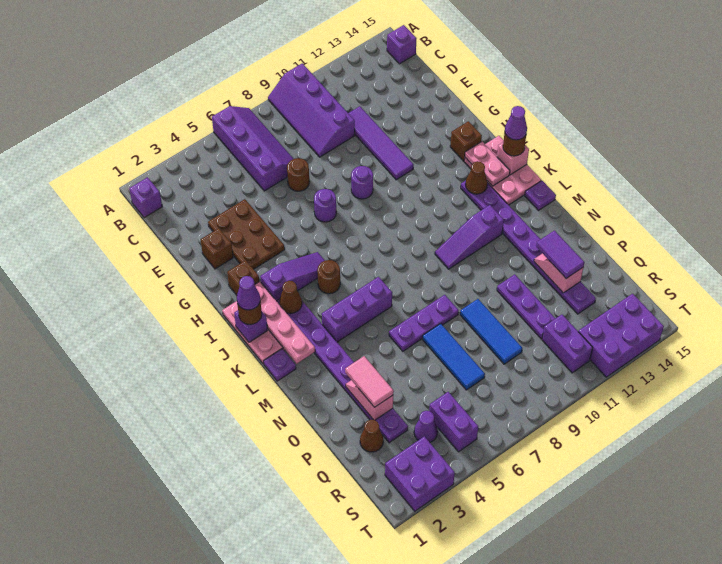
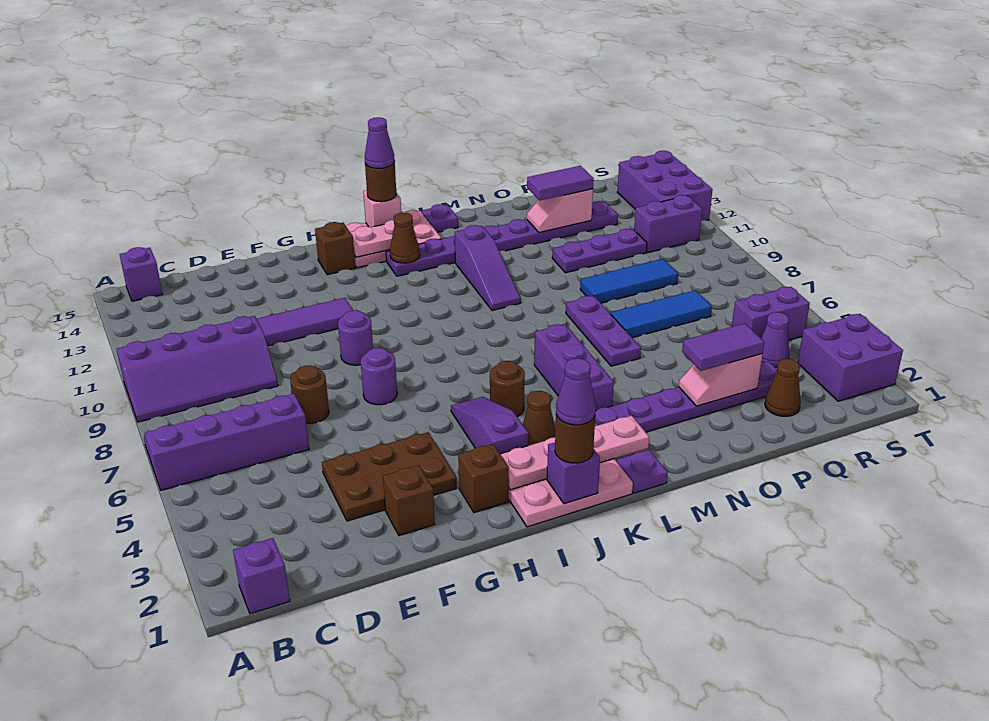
pink tile O3:P3 level 3 -> purple tile O3:P3 level 3

